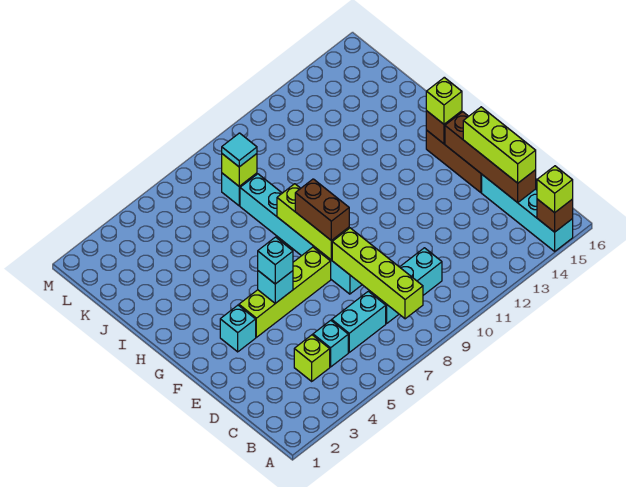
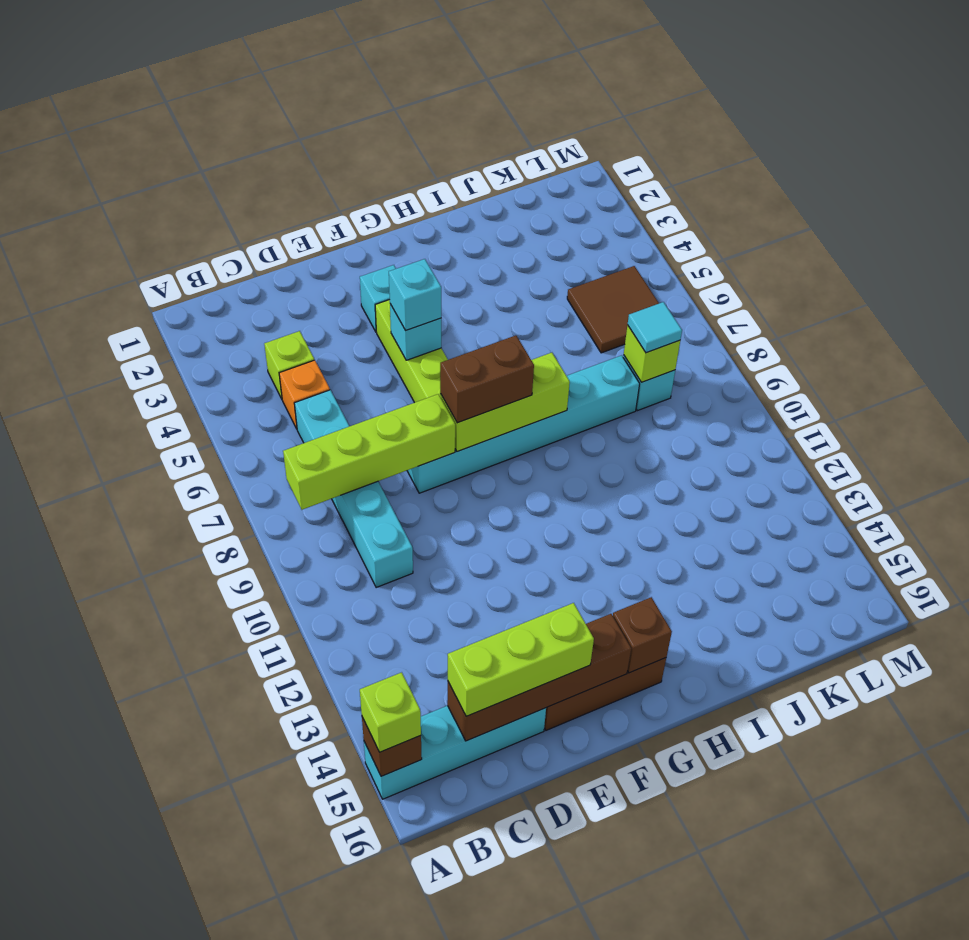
cyan brick C5 level 1 -> orange brick C5 level 1
lime brick G15 level 3 -> none
none -> brown tile K5:L6 level 1

